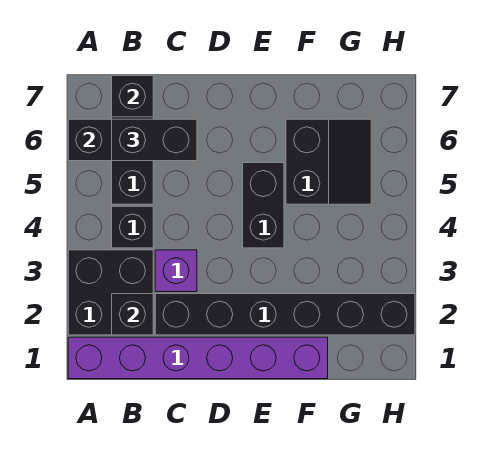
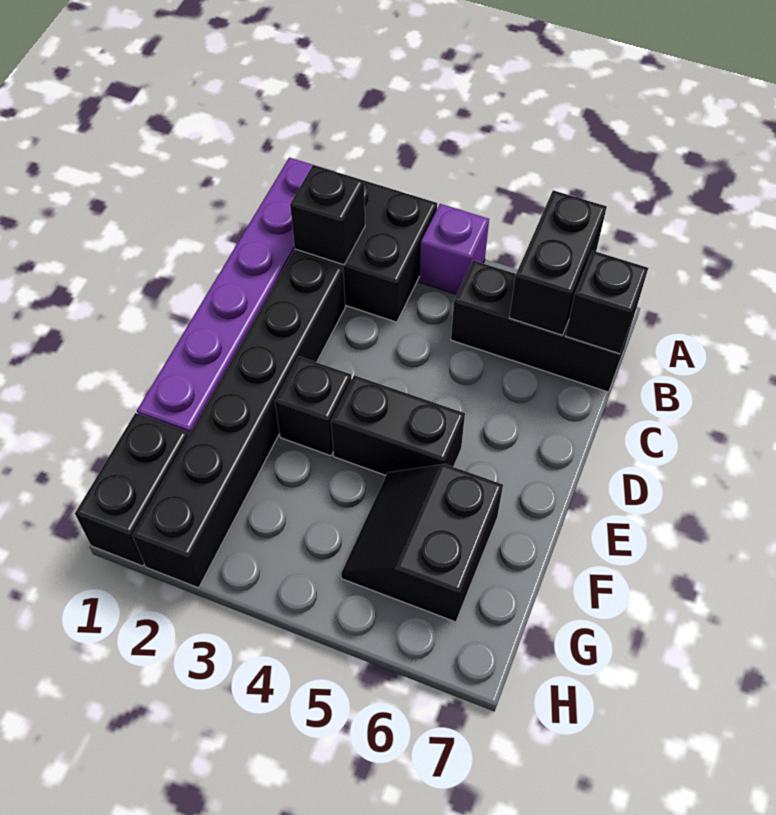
black brick B4 level 1 -> black brick E3 level 1
black brick B6:C6 level 3 -> black brick G1:H1 level 1
purple brick C3 level 1 -> purple brick A4 level 1
black slope F5:G6 level 1 top F -> black slope F5:G6 level 1 top 6

